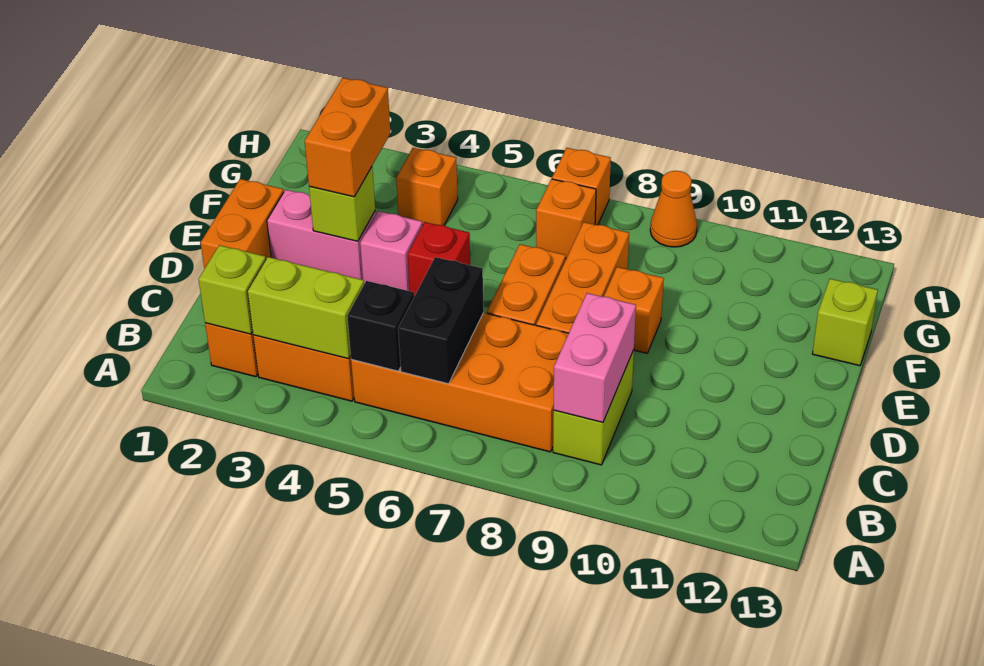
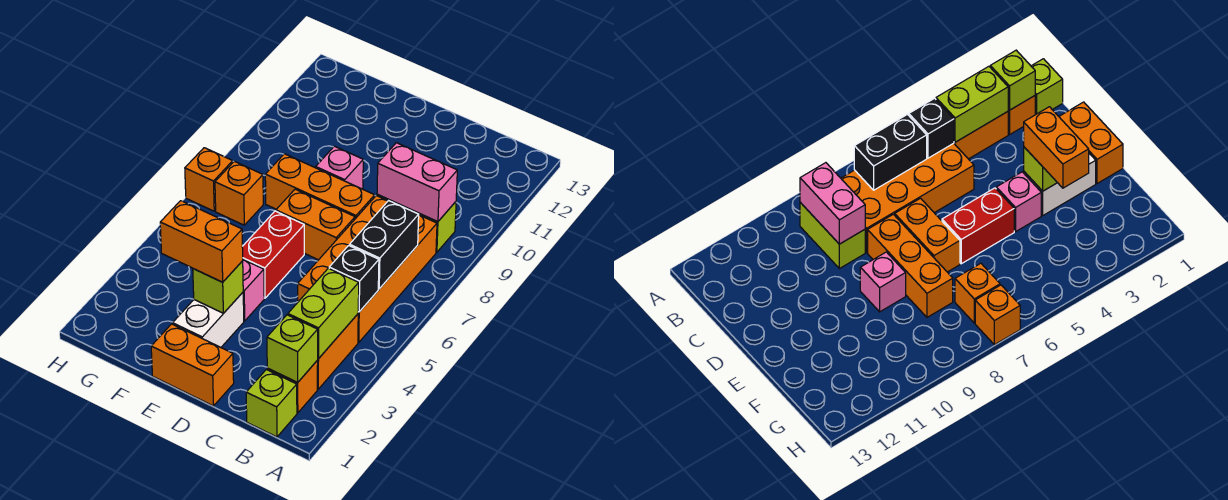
black brick B6:C6 level 2 -> black brick B6:B7 level 2
pink brick E2:E3 level 1 -> white brick E2:E3 level 1
red brick E5 level 1 -> red brick E5:E6 level 1
orange brick E9 level 1 -> pink brick E9 level 1
lime brick F13 level 1 -> lime brick B1 level 1
orange brick G4 level 1 -> none
orange cone H9 level 1 -> none

